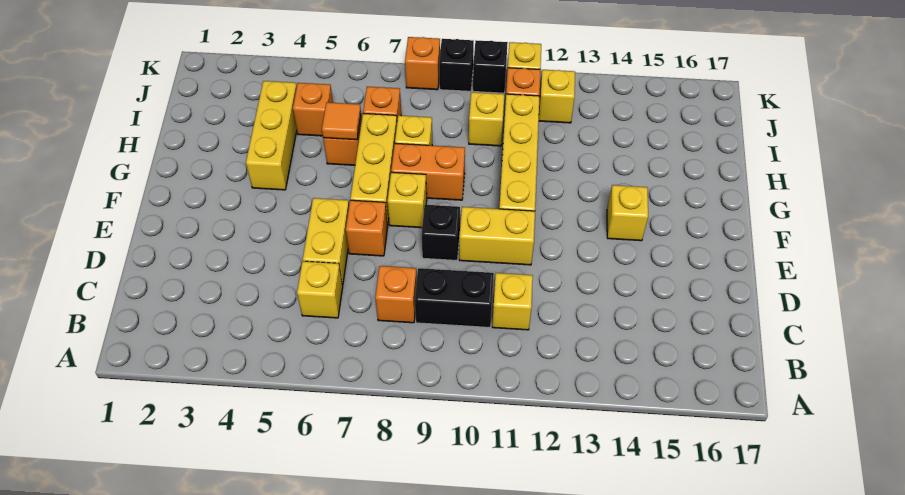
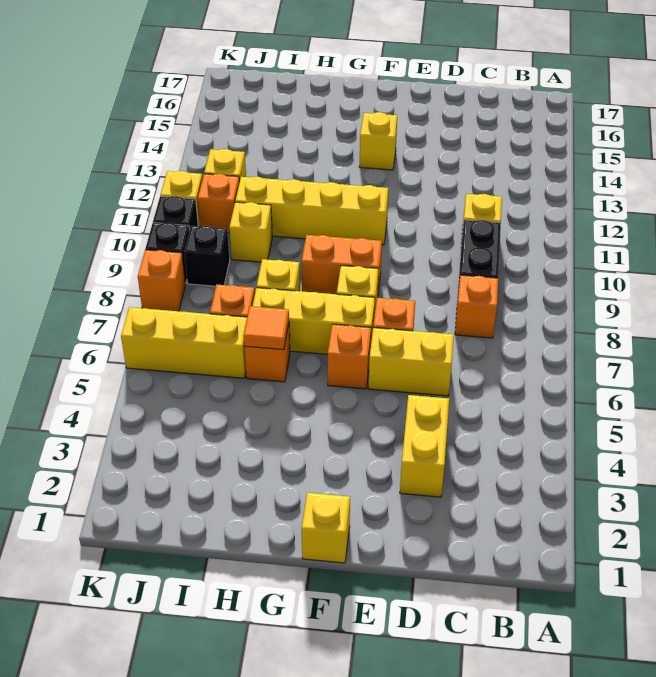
yellow brick C6 level 1 -> yellow brick F1 level 1
black brick E9 level 1 -> black brick J9 level 1
yellow brick E10:E11 level 1 -> yellow brick D3:D4 level 1
yellow brick G4:I4 level 1 -> yellow brick I6:K6 level 1
orange brick G8:G9 level 1 -> orange brick F9:G9 level 1
orange brick I5 level 1 -> orange brick F6 level 1

